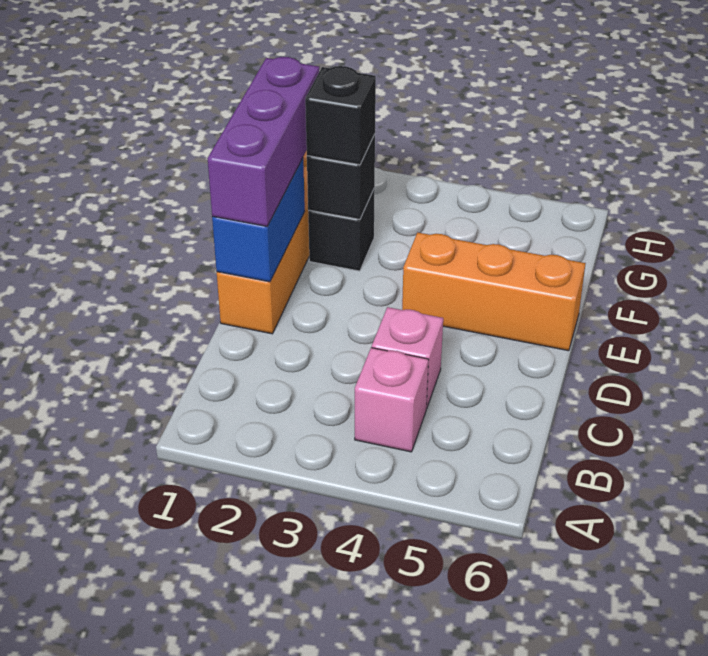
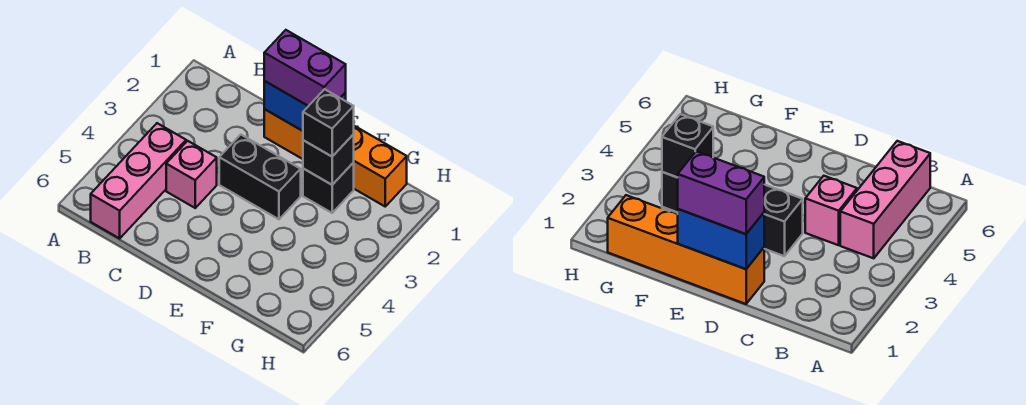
pink brick B4 level 1 -> pink brick B4:B6 level 1
purple brick D1:F1 level 3 -> purple brick D1:E1 level 3
none -> black brick D3:E3 level 1
orange brick E4:E6 level 1 -> none

